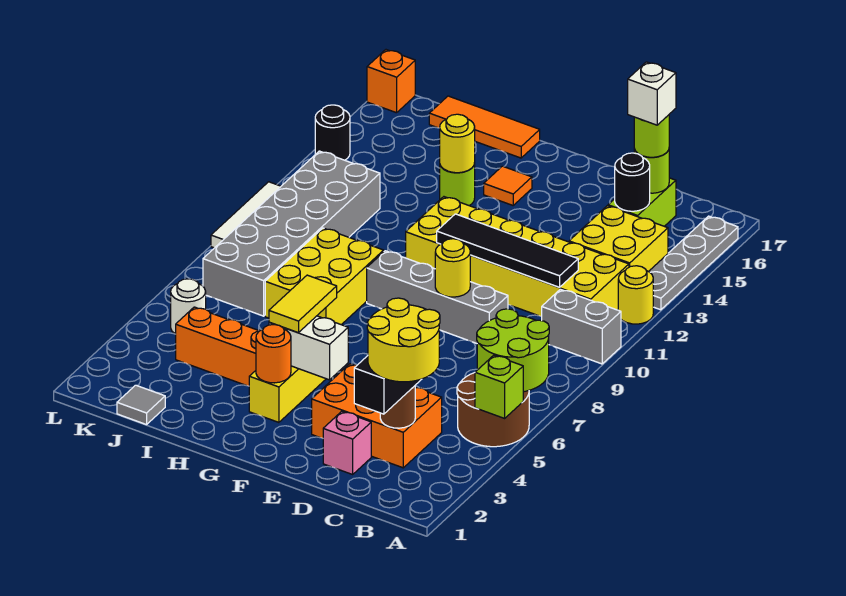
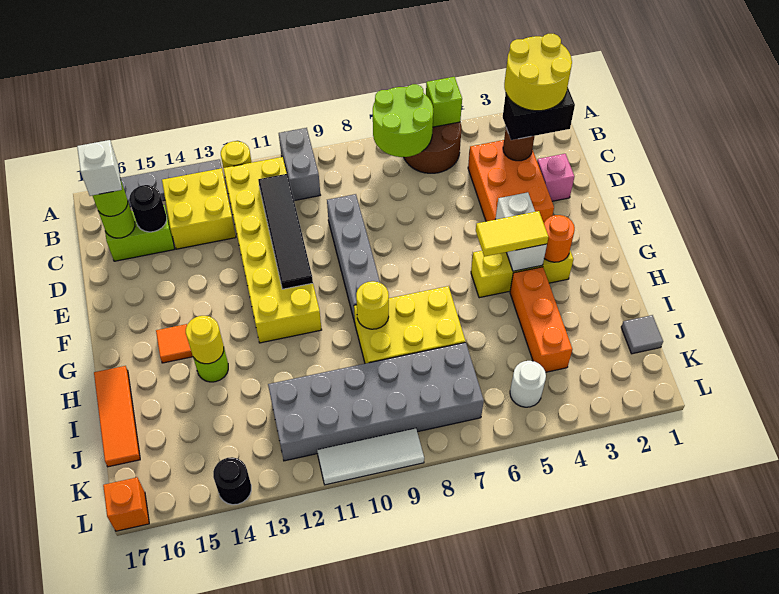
yellow round brick E9 level 2 -> yellow round brick H9 level 2

